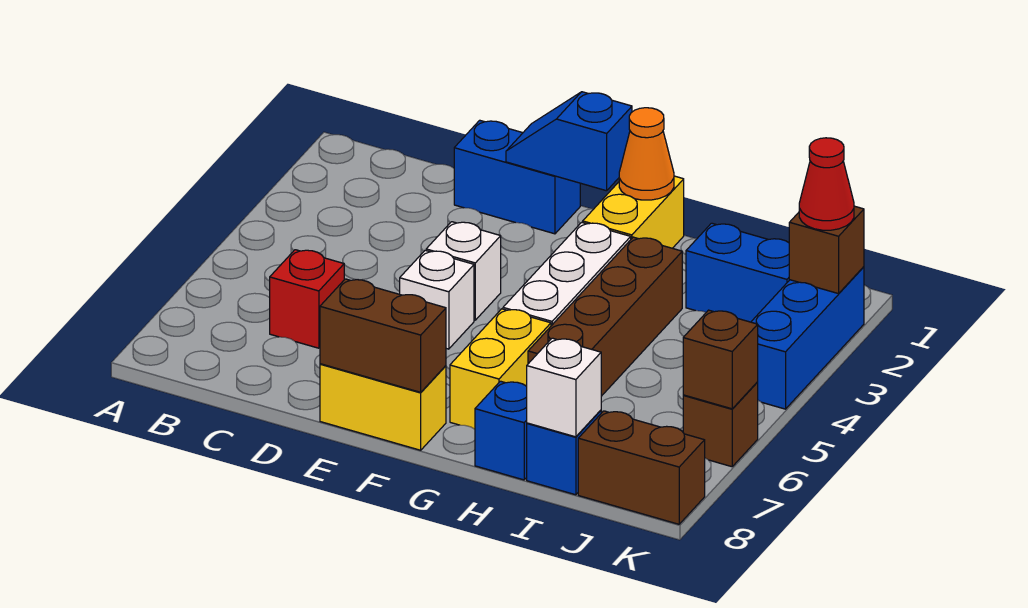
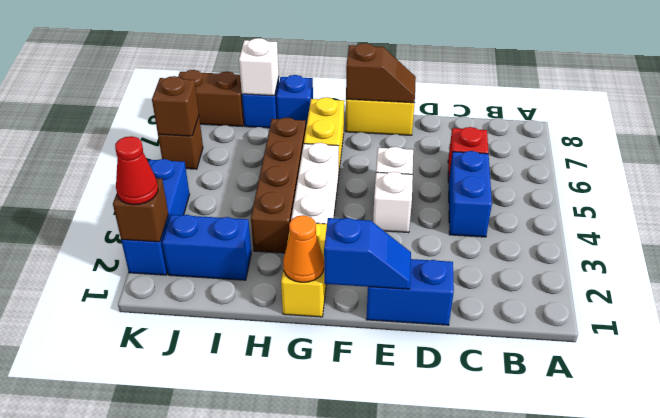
none -> blue brick C4:C5 level 1
brown brick E8:F8 level 2 -> brown slope E8:F8 level 2 top F

